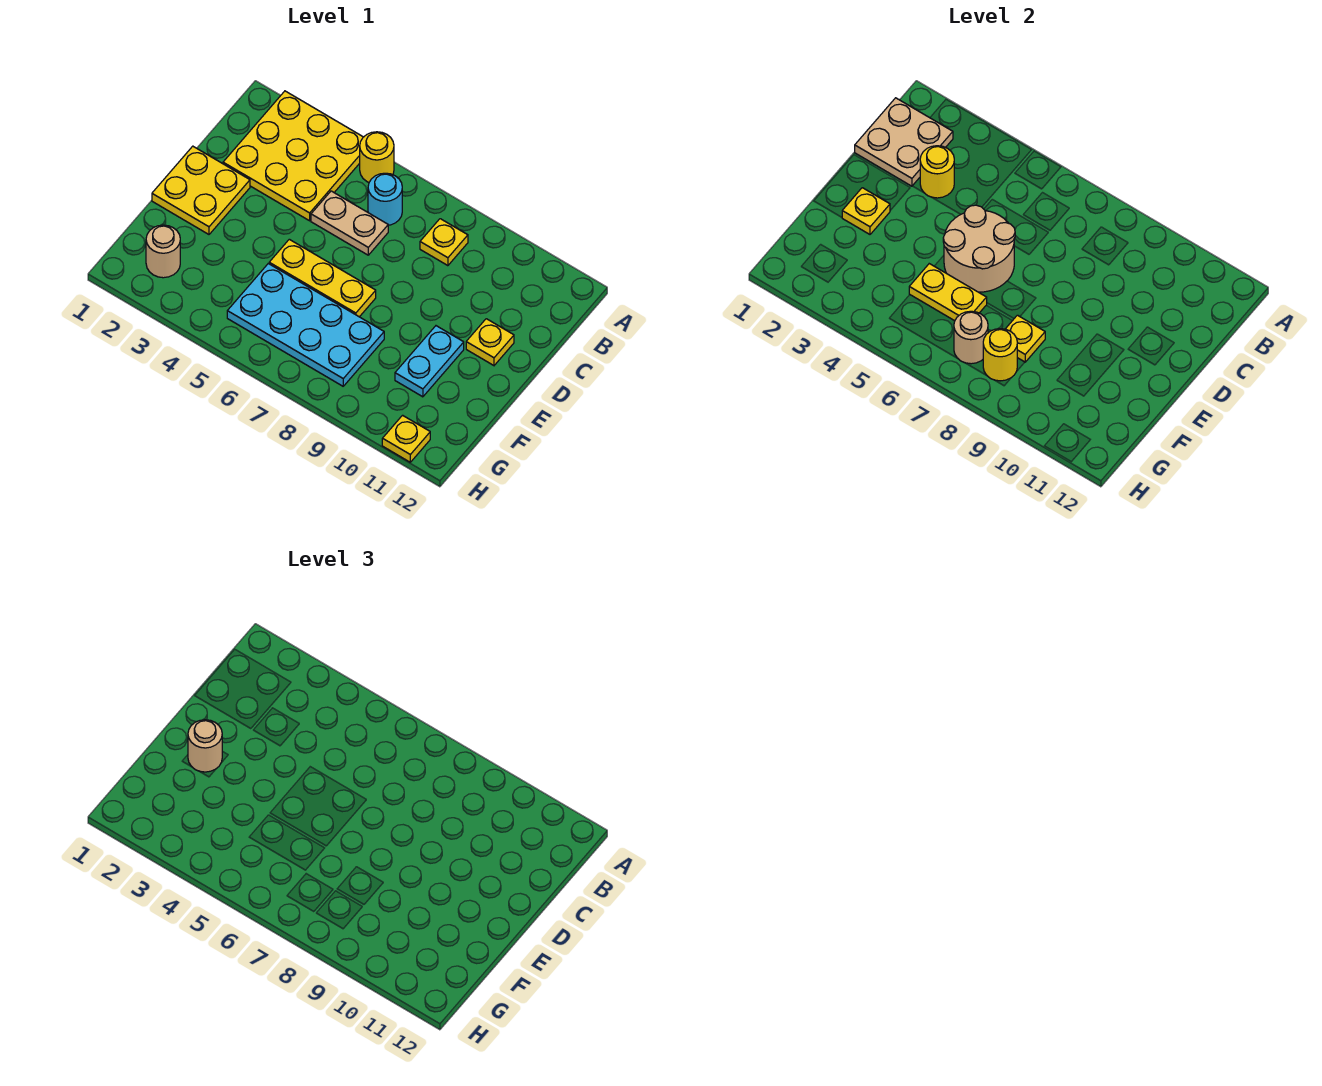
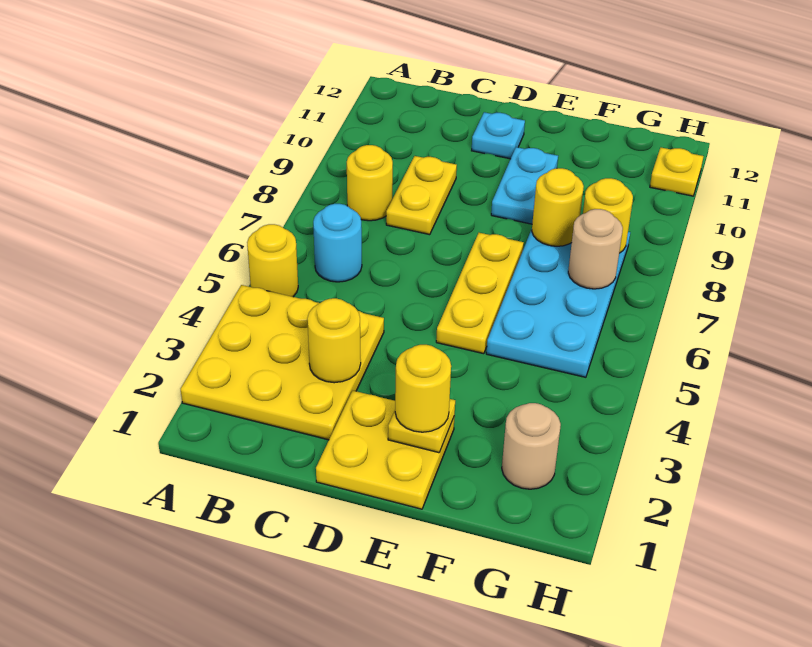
tan plate B1:C2 level 2 -> none
yellow plate B8 level 1 -> yellow round brick B8 level 1
tan plate C5:C6 level 1 -> none
tan round brick D5:E6 level 2 -> none
yellow plate D11 level 1 -> cyan plate D11 level 1
tan round brick E2 level 3 -> yellow round brick E2 level 3
cyan plate E10:F10 level 1 -> cyan plate E9:E10 level 1
yellow plate F5:F6 level 2 -> yellow plate C8:C9 level 1
yellow plate F8 level 2 -> yellow round brick F8 level 2

